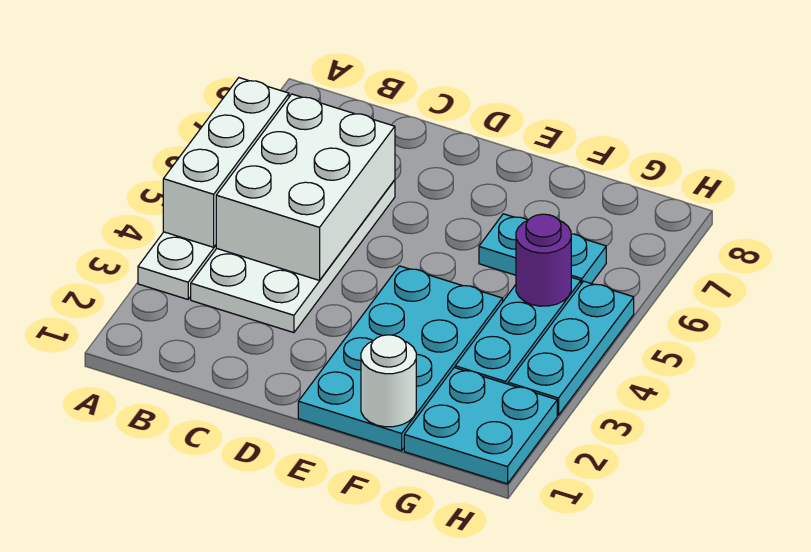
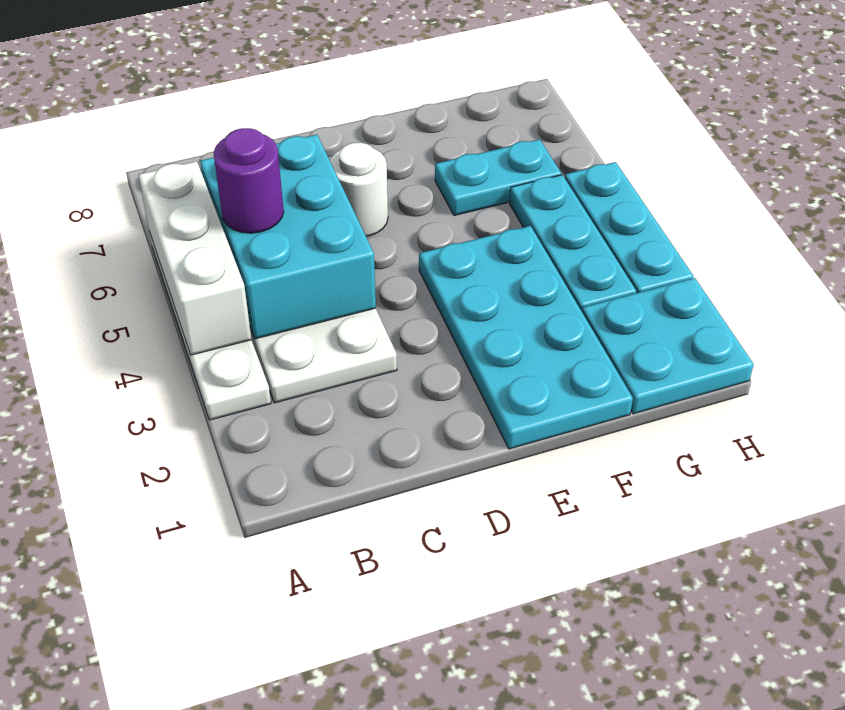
white brick B4:C6 level 2 -> cyan brick B4:C6 level 2
white round brick F1 level 2 -> white round brick D6 level 1
purple round brick G5 level 2 -> purple round brick B5 level 3

